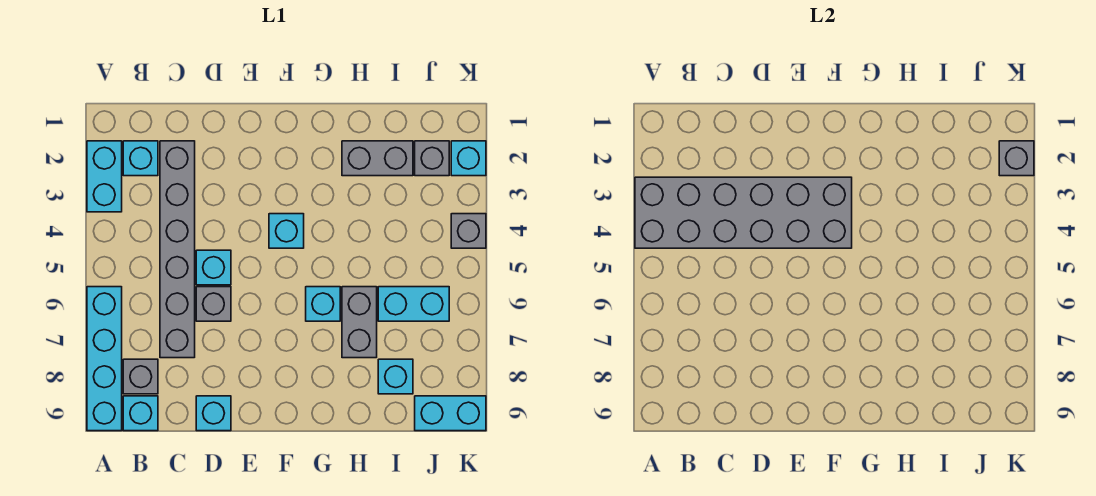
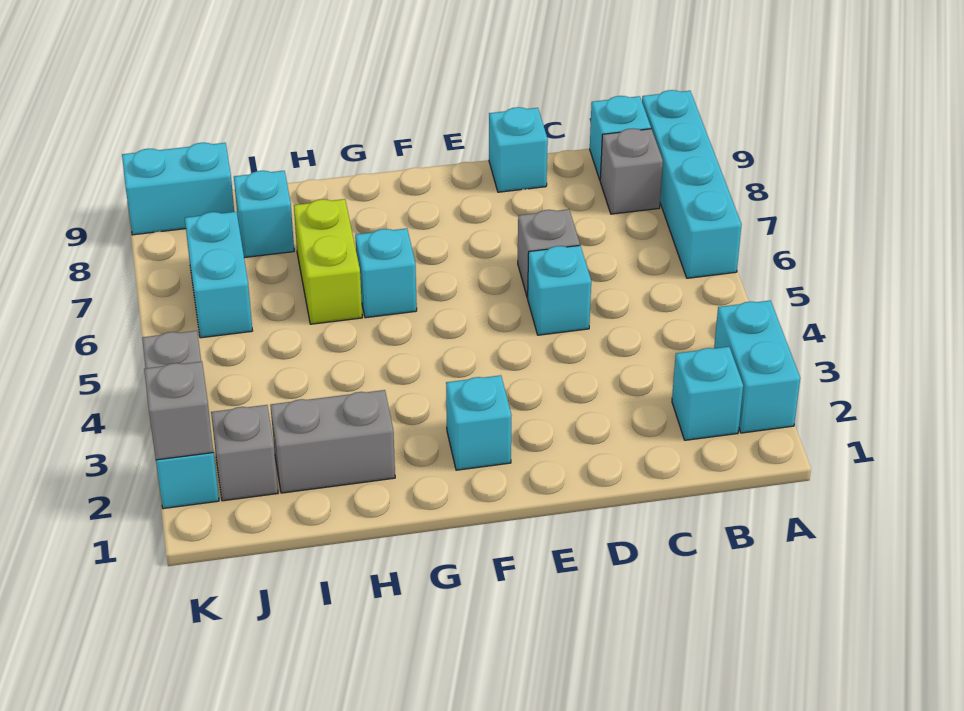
grey brick A3:F4 level 2 -> none
grey brick C2:C7 level 1 -> none
cyan brick F4 level 1 -> cyan brick F2 level 1
grey brick H6:H7 level 1 -> lime brick H6:H7 level 1
cyan brick I6:J6 level 1 -> cyan brick J6:J7 level 1

